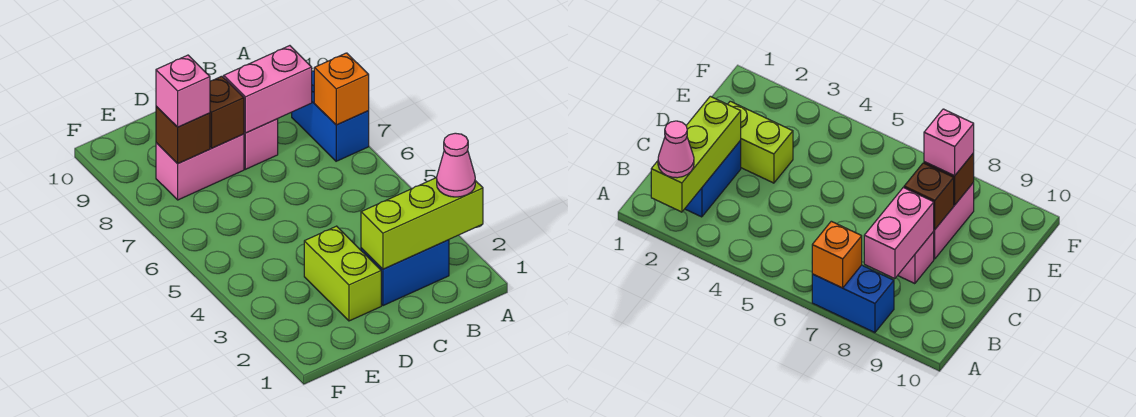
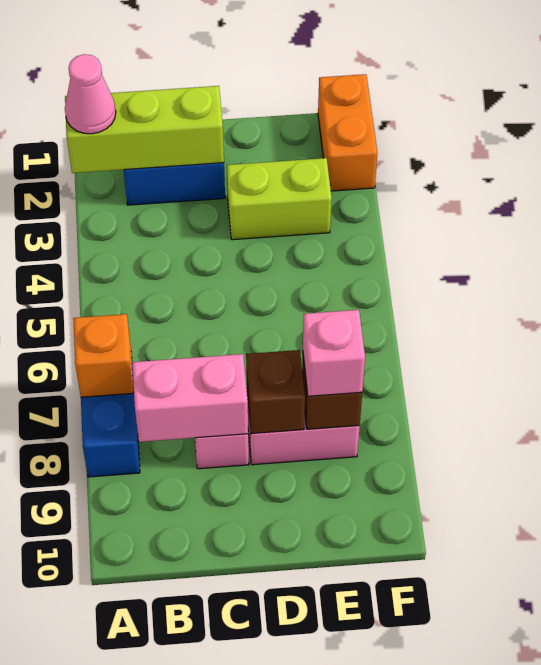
lime brick D2:D3 level 1 -> lime brick D3:E3 level 1
none -> orange brick F1:F2 level 1

